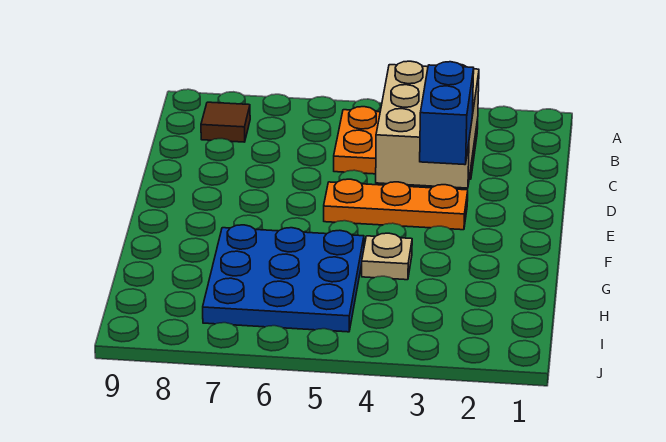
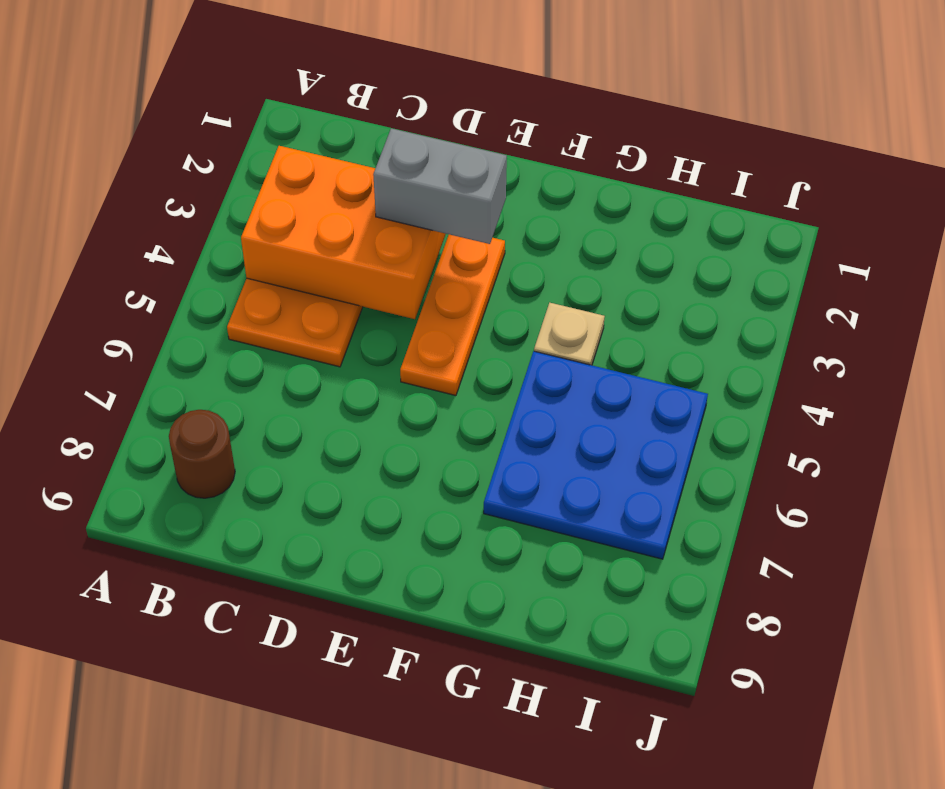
tan brick B3:D4 level 2 -> orange brick B3:D4 level 2
brown tile B8 level 1 -> brown round brick B8 level 1
blue brick D3:E3 level 3 -> grey brick D3:E3 level 3

